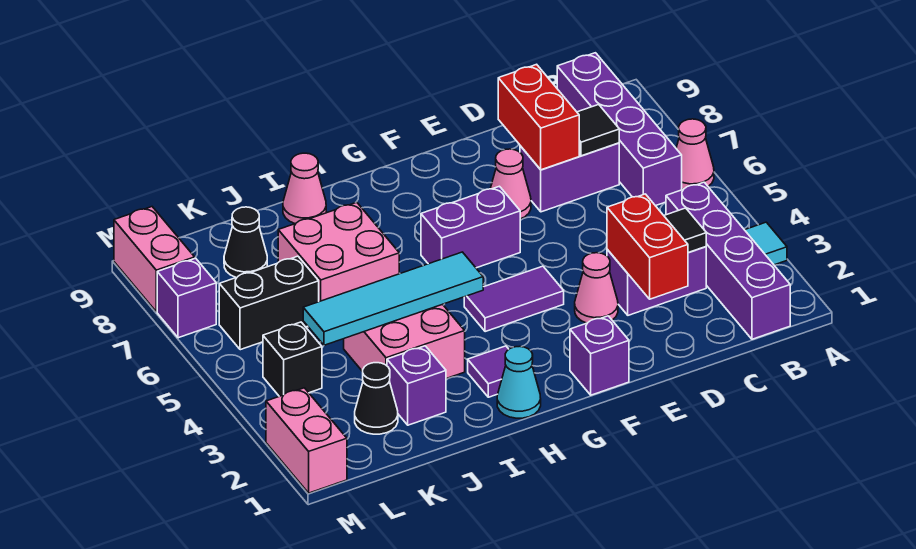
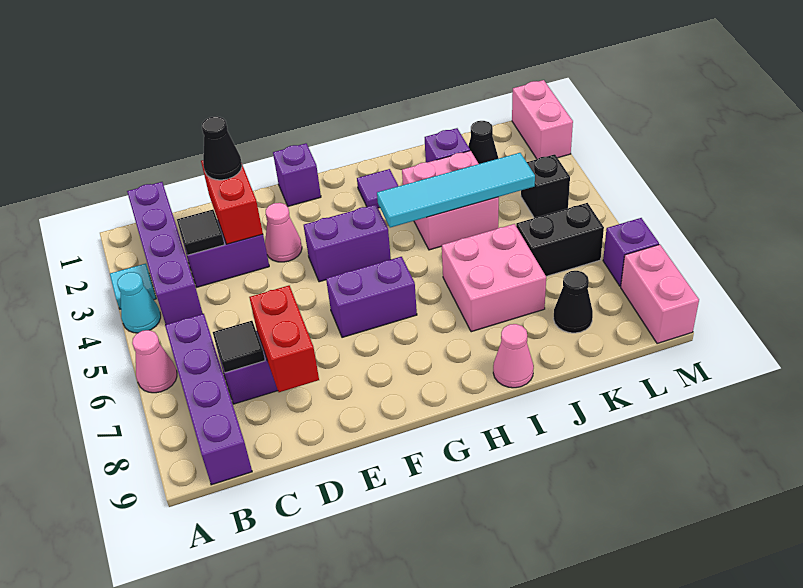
none -> black cone D2 level 3
pink cone E7 level 1 -> none
purple tile F4:G4 level 1 -> purple brick F4:G4 level 1
cyan cone H1 level 1 -> cyan cone A4 level 1

